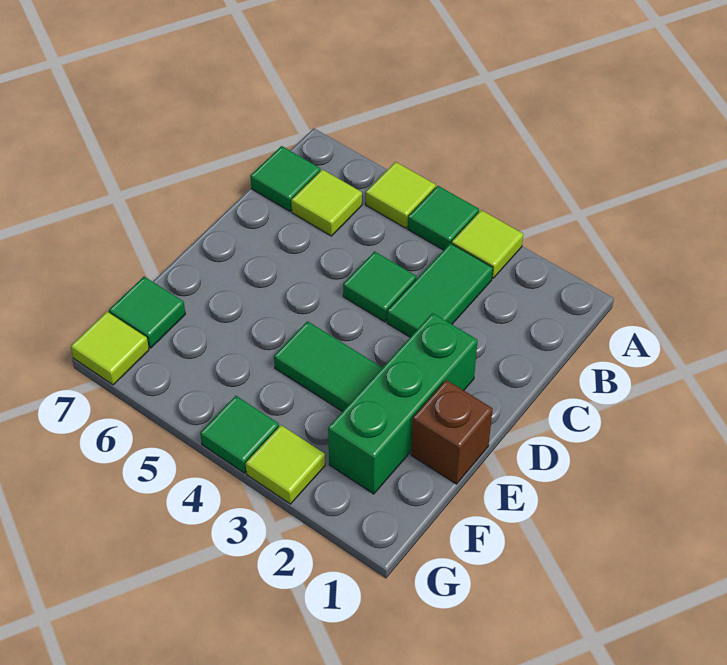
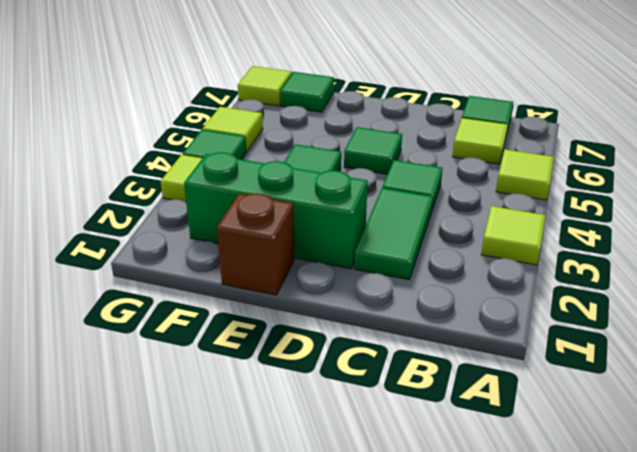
green tile A4 level 1 -> green tile D5 level 1
green tile B3:C3 level 1 -> green tile C2:C3 level 1
none -> lime tile G5 level 1

